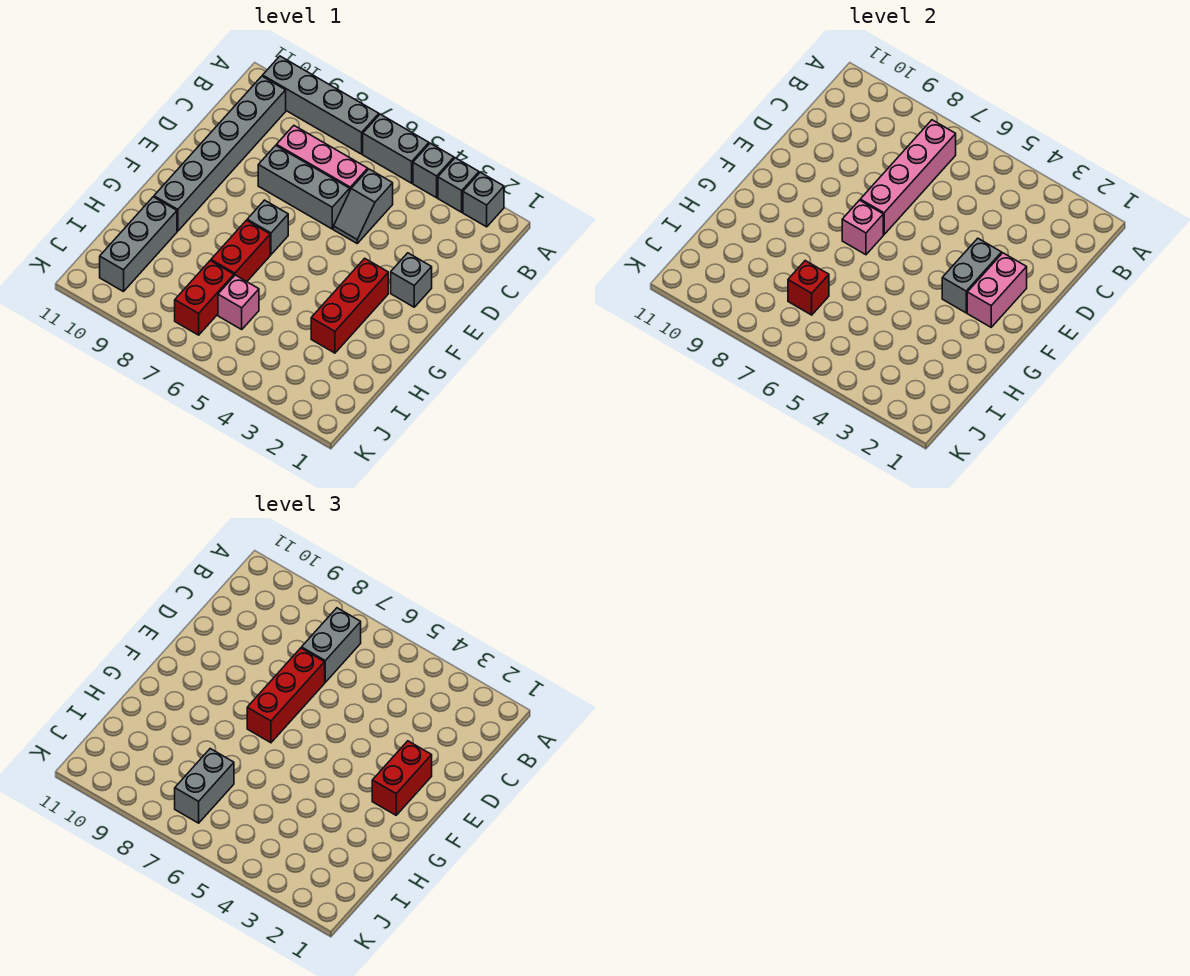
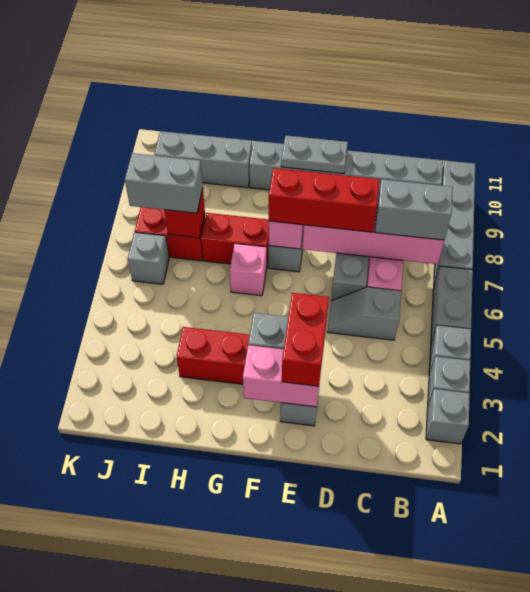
red brick E2:F2 level 3 -> red brick E2:E3 level 3
none -> grey plate E10:F10 level 2
pink brick I6 level 1 -> pink brick G6 level 1
none -> grey brick J6 level 1

